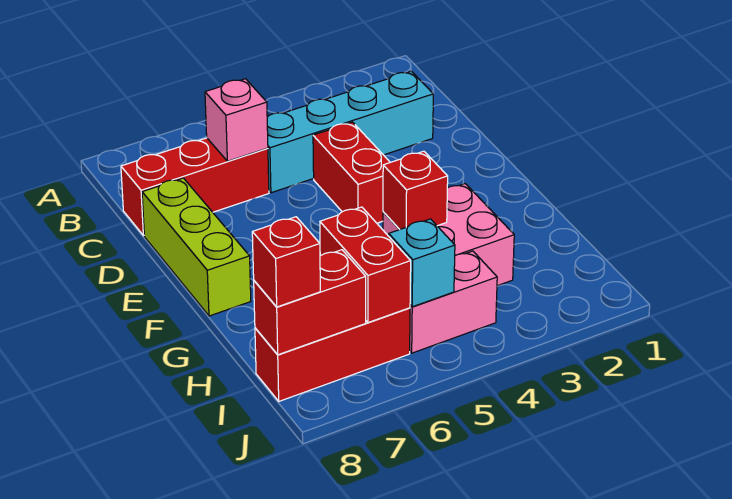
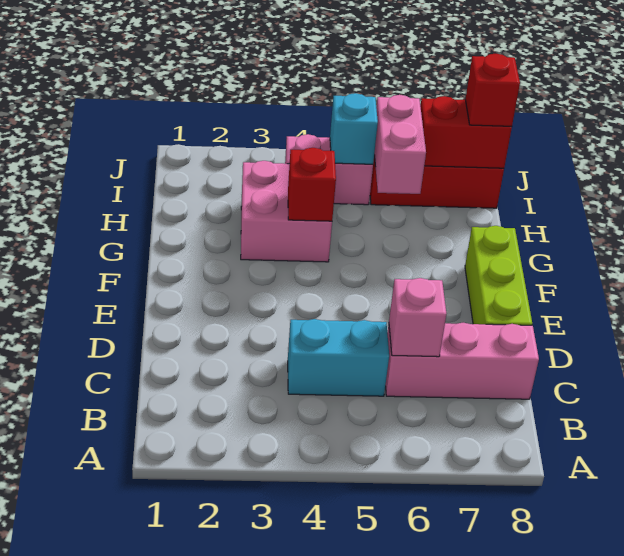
cyan brick C2:C5 level 1 -> cyan brick C4:C5 level 1
red brick C6:C8 level 1 -> pink brick C6:C8 level 1
red brick D4:E4 level 1 -> none
red brick H6:I6 level 2 -> pink brick H6:I6 level 2

